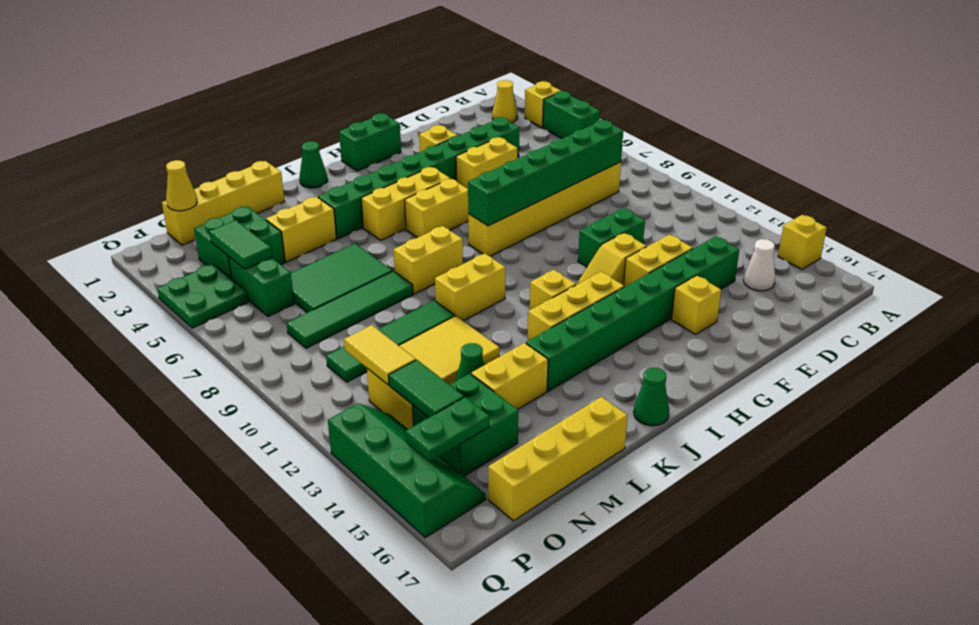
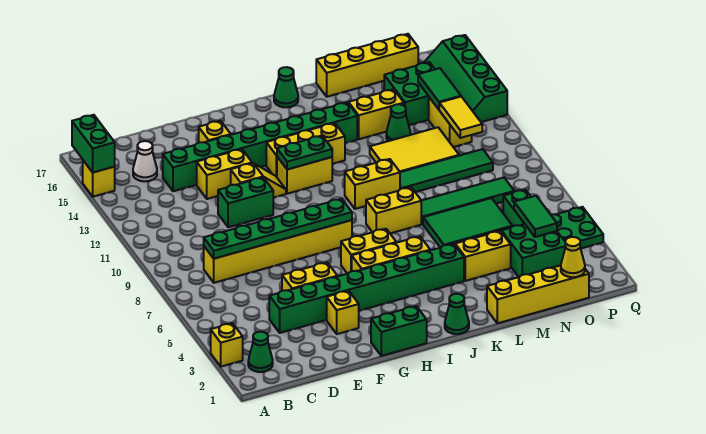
green brick A4:A5 level 1 -> green brick A15:A16 level 2
yellow cone B2 level 1 -> green cone B2 level 1
green brick C8:H8 level 2 -> green plate C8:H8 level 2
yellow brick I12 level 1 -> yellow brick H12:I12 level 1
green plate O15:P15 level 2 -> green plate H12:I12 level 2

